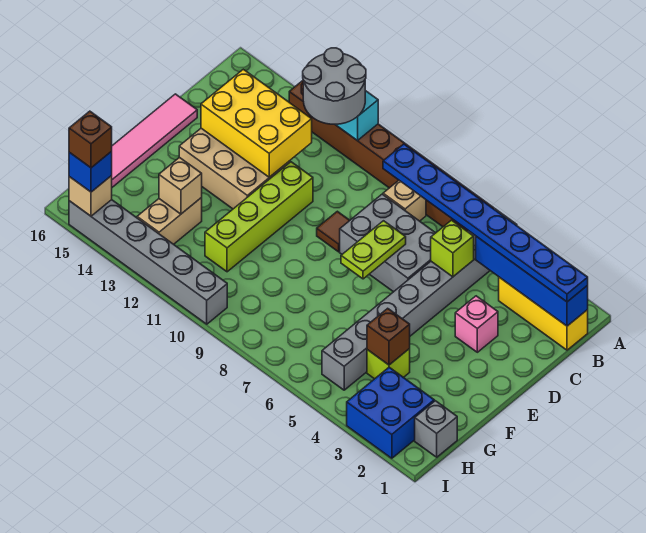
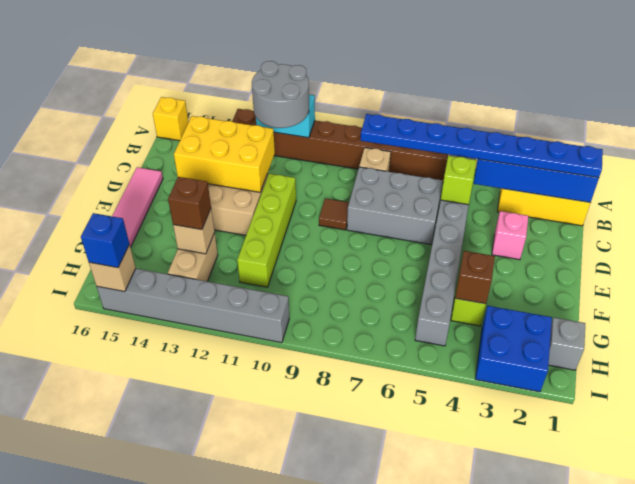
none -> yellow brick A16 level 1
lime plate D7:E7 level 2 -> none
brown brick I15 level 4 -> brown brick G13 level 3

